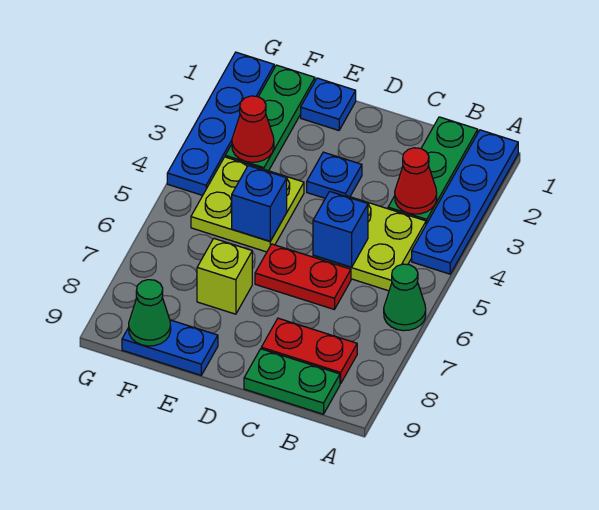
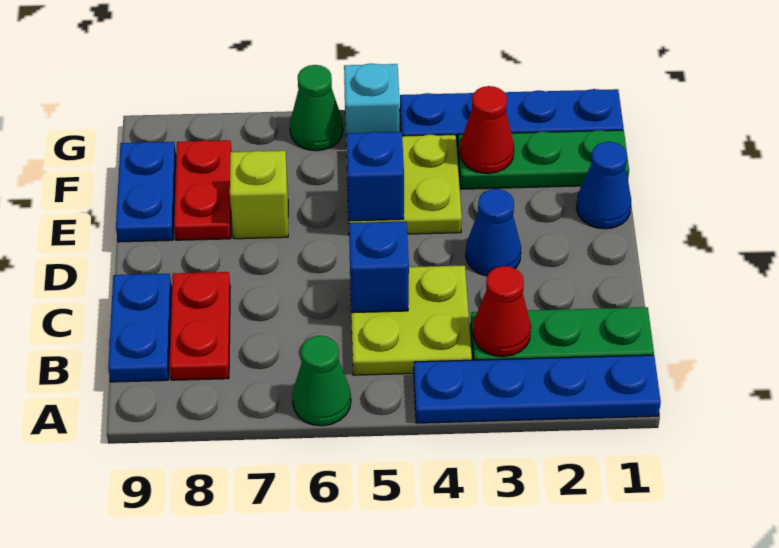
green plate B9:C9 level 1 -> blue plate B9:C9 level 1
red plate C6:D6 level 1 -> red plate E8:F8 level 1
blue plate D3 level 1 -> blue cone D3 level 1
blue plate E1 level 1 -> blue cone E1 level 1
green cone F9 level 2 -> green cone G6 level 1
none -> cyan brick G5 level 1

